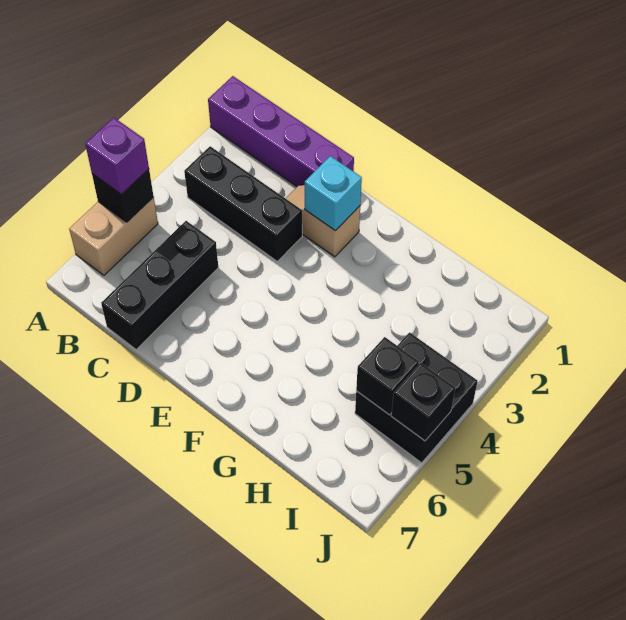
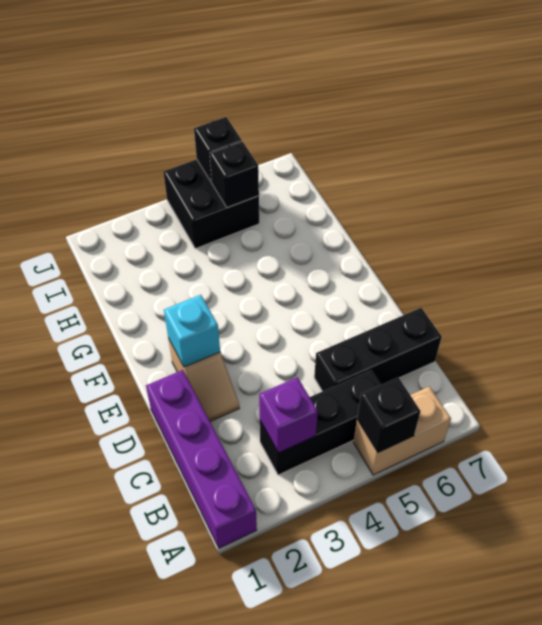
purple brick A5 level 3 -> purple brick B3 level 2
black brick B3:D3 level 1 -> black brick B3:B5 level 1

